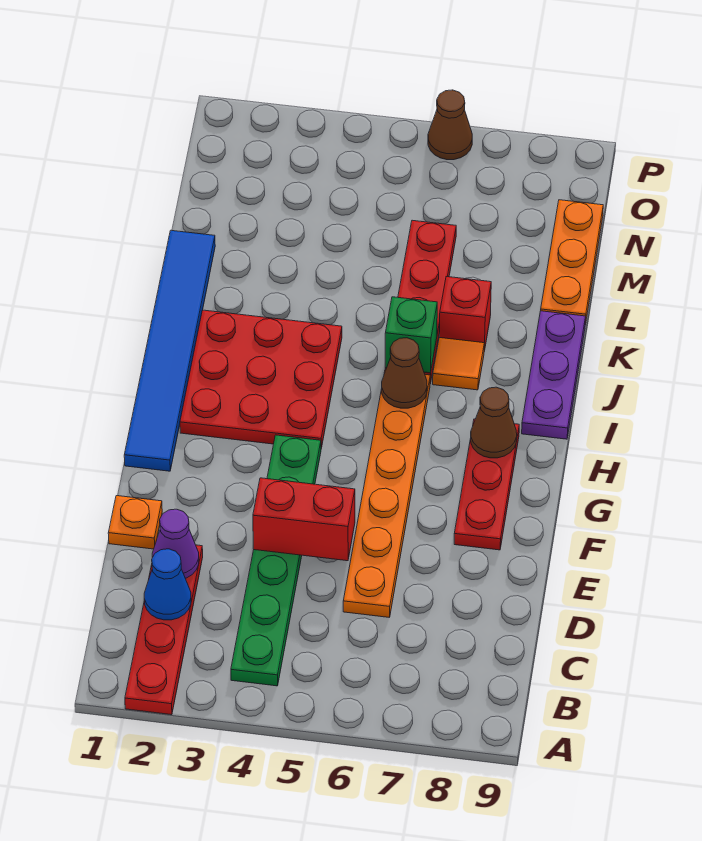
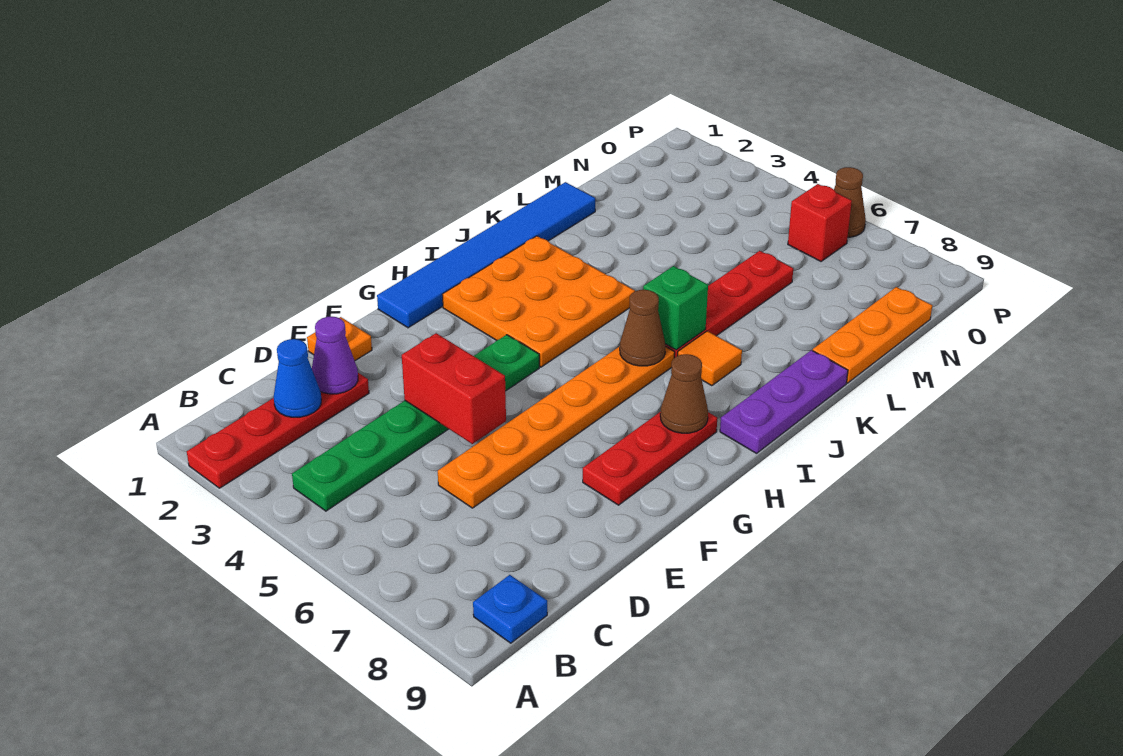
none -> blue plate B9 level 1
red plate H2:J4 level 1 -> orange plate H2:J4 level 1
red brick K7 level 1 -> red brick O6 level 1

